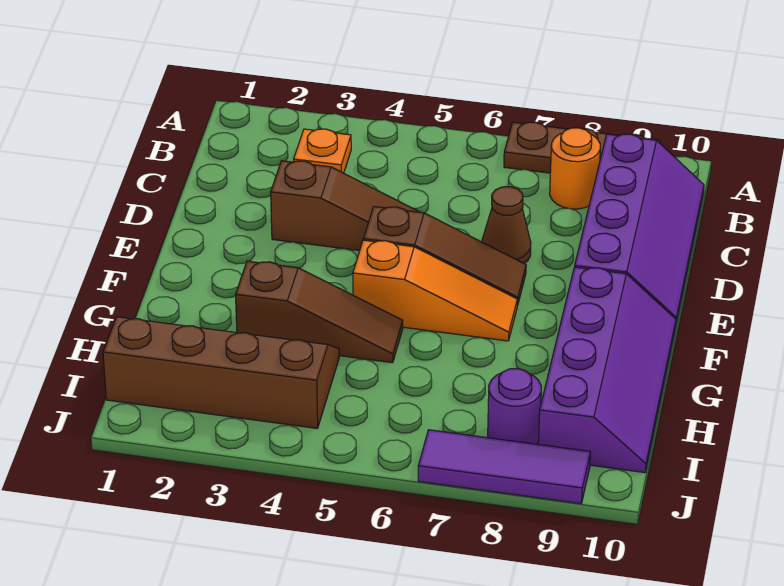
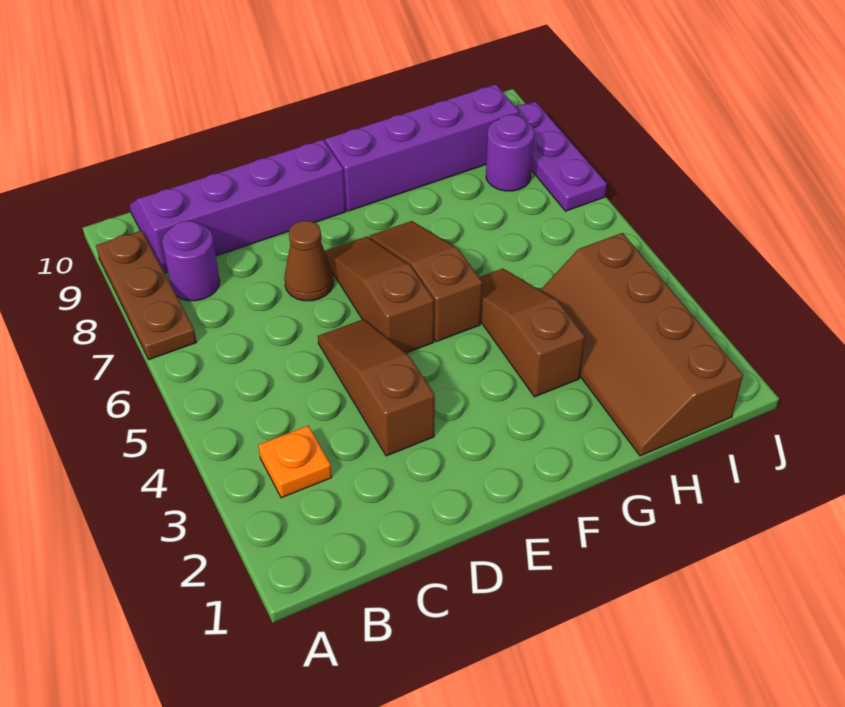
orange round brick B8 level 1 -> purple round brick B8 level 1
orange slope F5:F7 level 1 top 5 -> brown slope F5:F7 level 1 top 5
purple tile J7:J9 level 1 -> purple plate J7:J9 level 1

